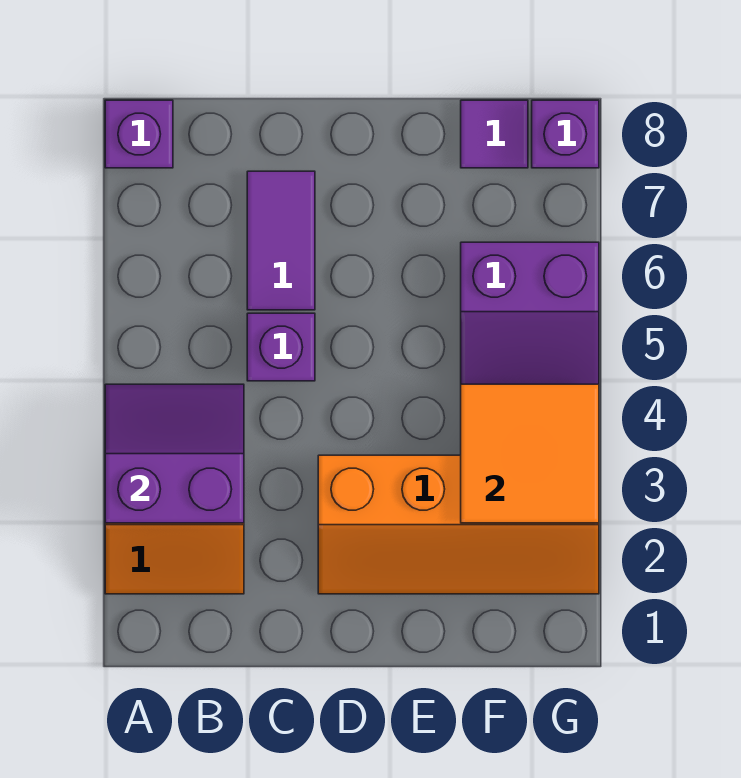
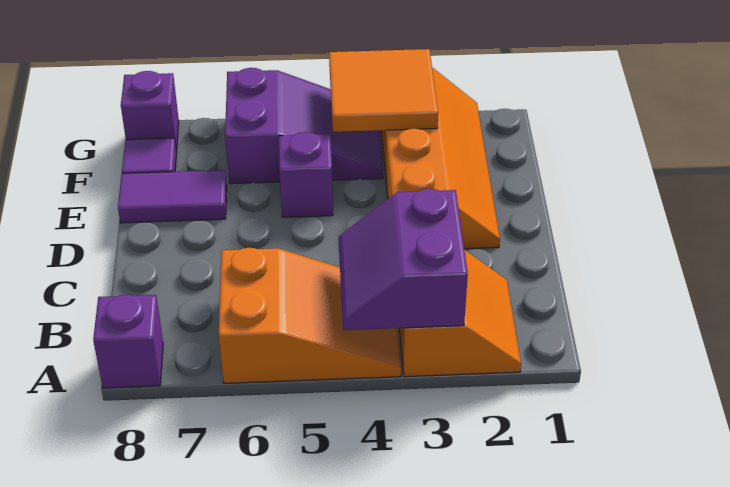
none -> orange slope A4:B6 level 1 top 6
purple brick C5 level 1 -> purple brick E5 level 1
purple tile C6:C7 level 1 -> purple tile E7:E8 level 1

